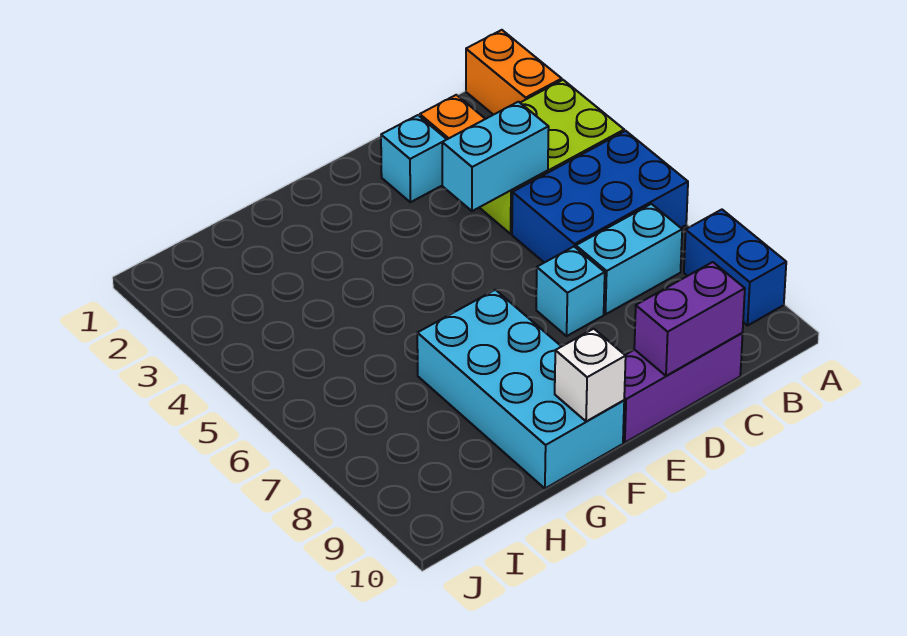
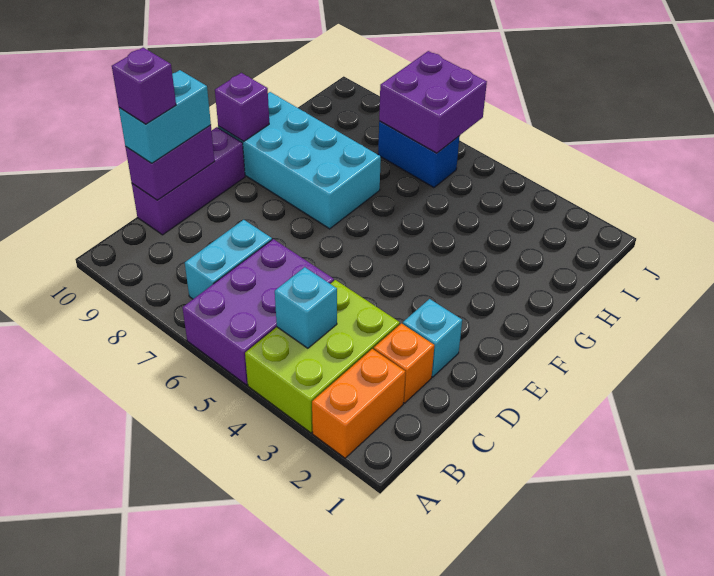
orange brick A1:A2 level 1 -> orange brick A2:B2 level 1
blue brick A5:C6 level 1 -> purple brick A5:C6 level 1
blue brick A8:A9 level 1 -> blue brick I6:I7 level 1
cyan brick C4:D4 level 2 -> cyan brick C10:D10 level 3
none -> purple brick C10 level 4
cyan brick D7 level 1 -> cyan brick B4 level 2
white brick F10 level 2 -> purple brick F10 level 2
none -> purple brick I6:J7 level 2

